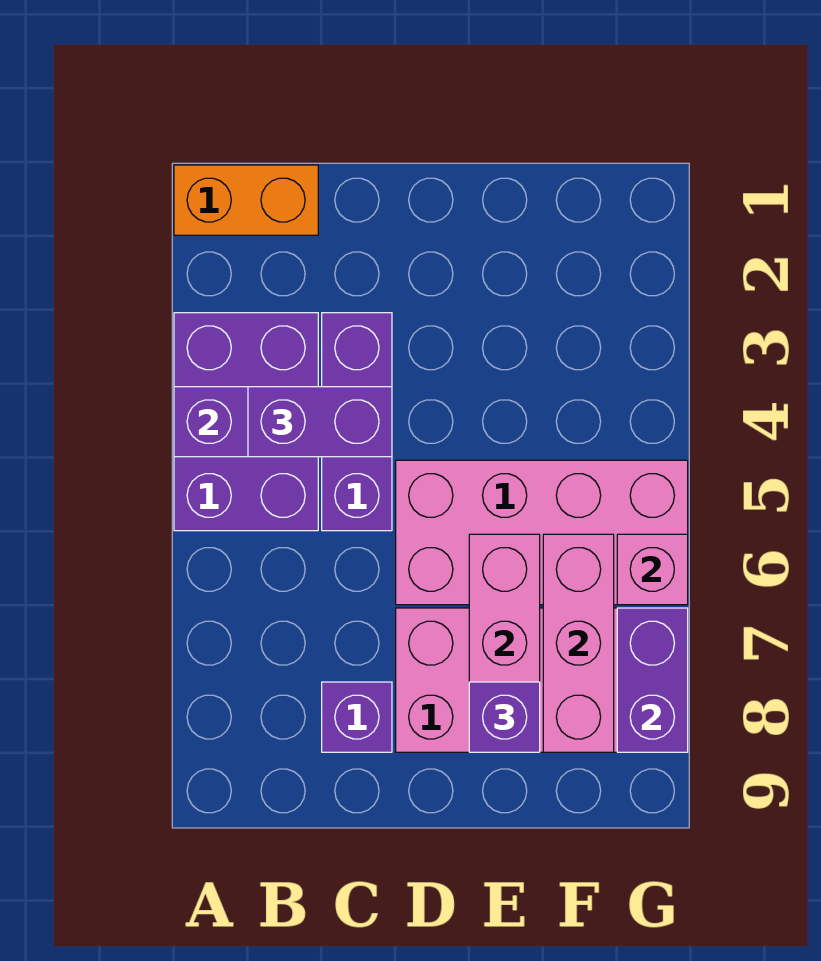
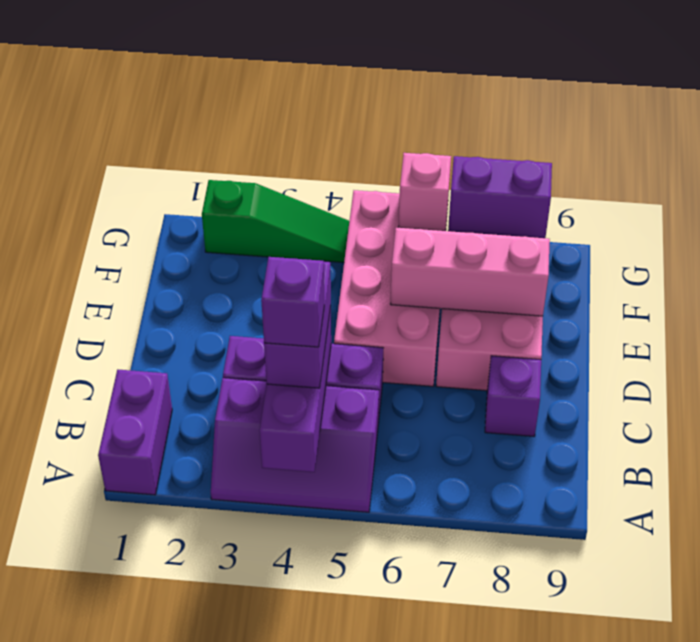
orange brick A1:B1 level 1 -> purple brick A1:B1 level 1
purple brick A3:B5 level 1 -> purple slope A3:B5 level 1 top B
purple brick E8 level 3 -> purple brick B4 level 4
pink brick F6:F8 level 2 -> none
none -> green slope G2:G4 level 1 top 2

